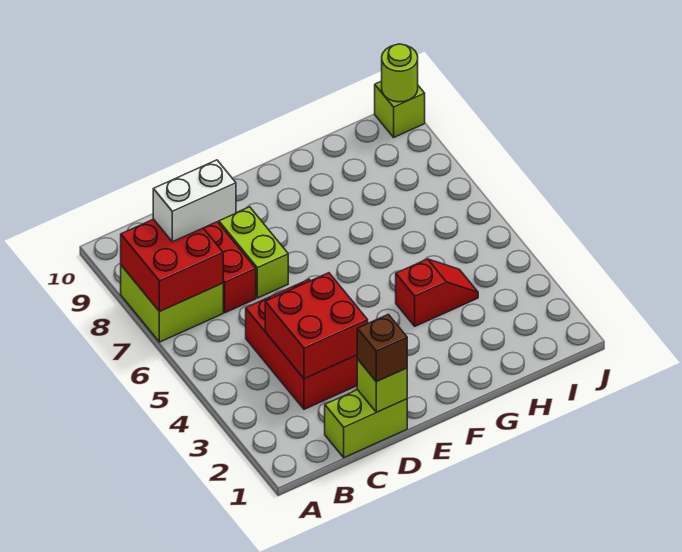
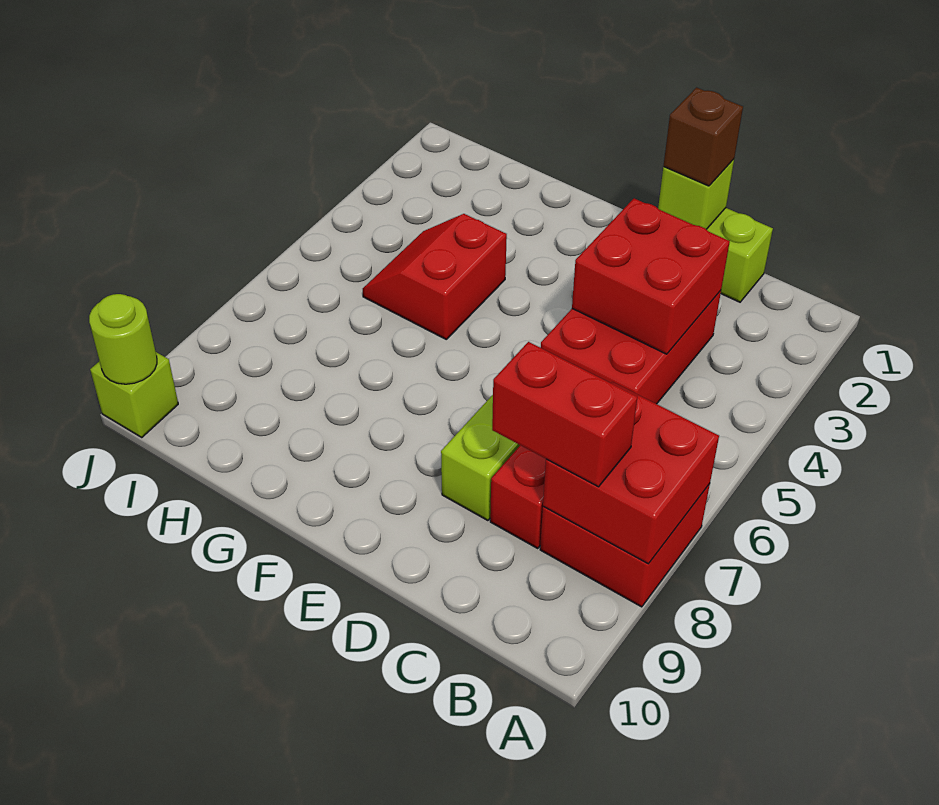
lime brick A7:B8 level 1 -> red brick A7:B8 level 1
white brick B8:C8 level 3 -> red brick B8:C8 level 3
red slope G4:H4 level 1 top G -> red slope G4:H5 level 1 top G

